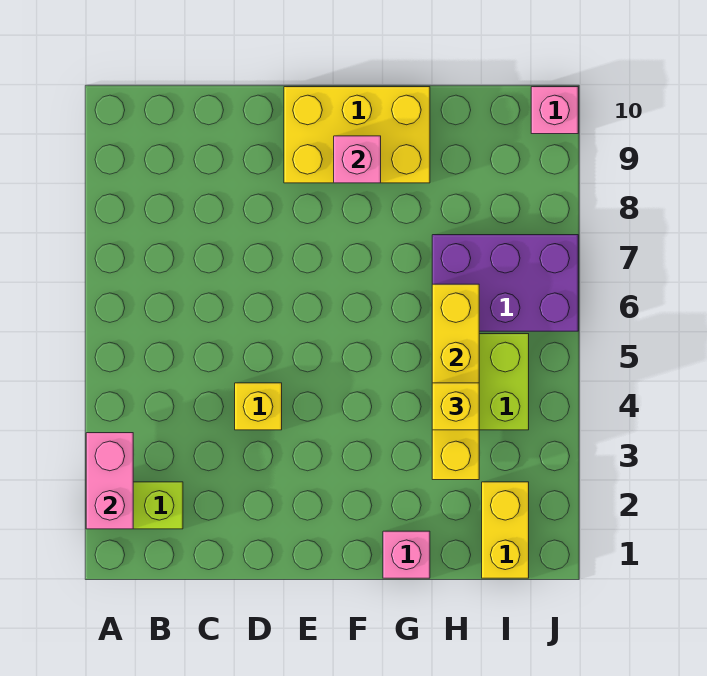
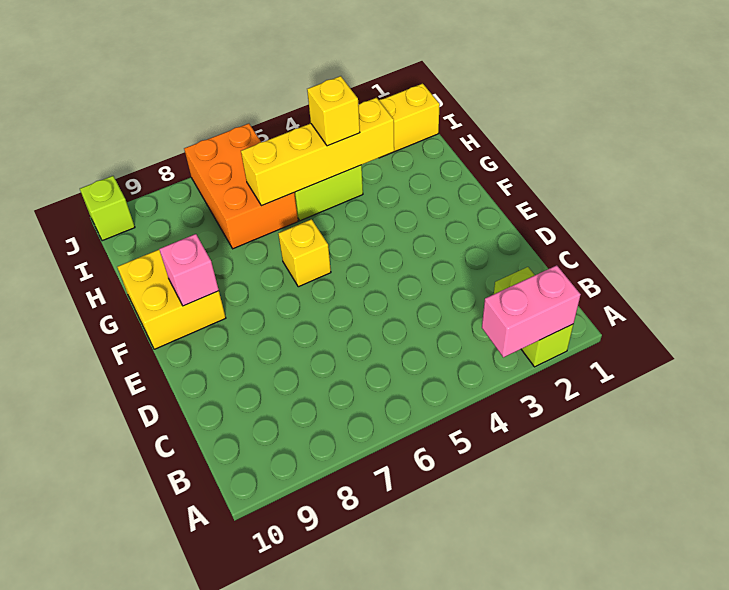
yellow brick D4 level 1 -> yellow brick F6 level 1
yellow brick E9:G10 level 1 -> yellow brick F9:G10 level 1
pink brick G1 level 1 -> none
purple brick H6:J7 level 1 -> orange brick H6:J7 level 1
pink brick J10 level 1 -> lime brick J10 level 1

